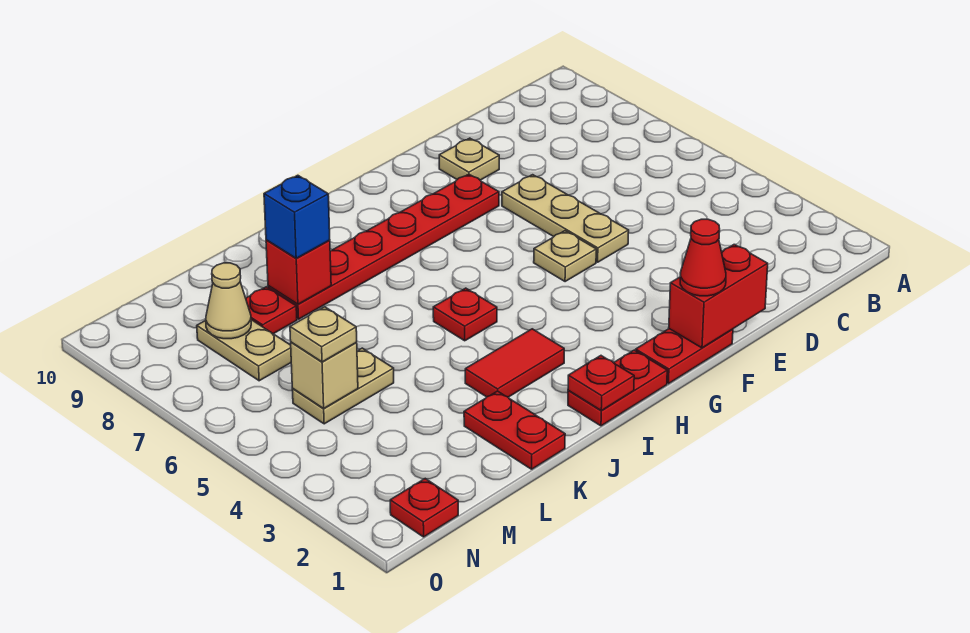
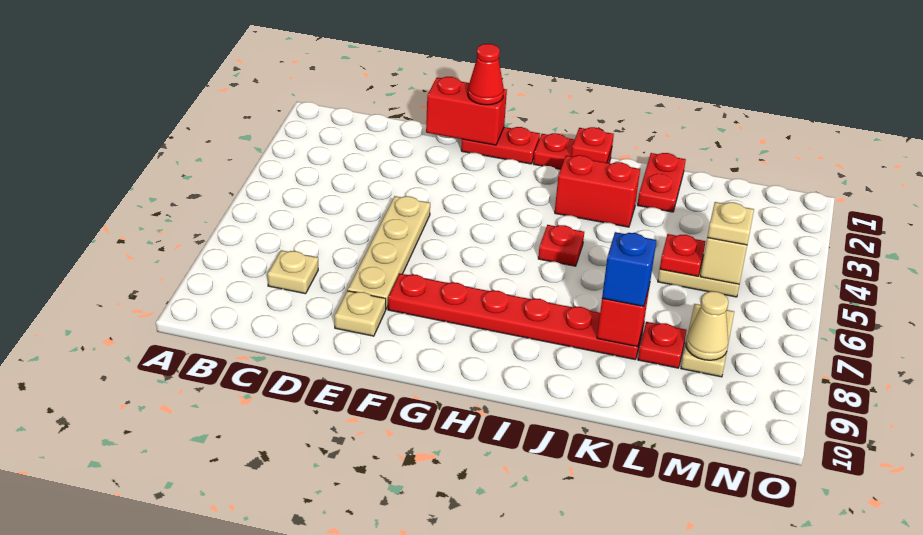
tan plate E5:E7 level 1 -> tan plate E5:E8 level 1
tan plate F5 level 1 -> tan plate C8 level 1
red tile I3:J3 level 1 -> red brick I3:J3 level 1
red plate N1 level 1 -> red plate L5 level 2

